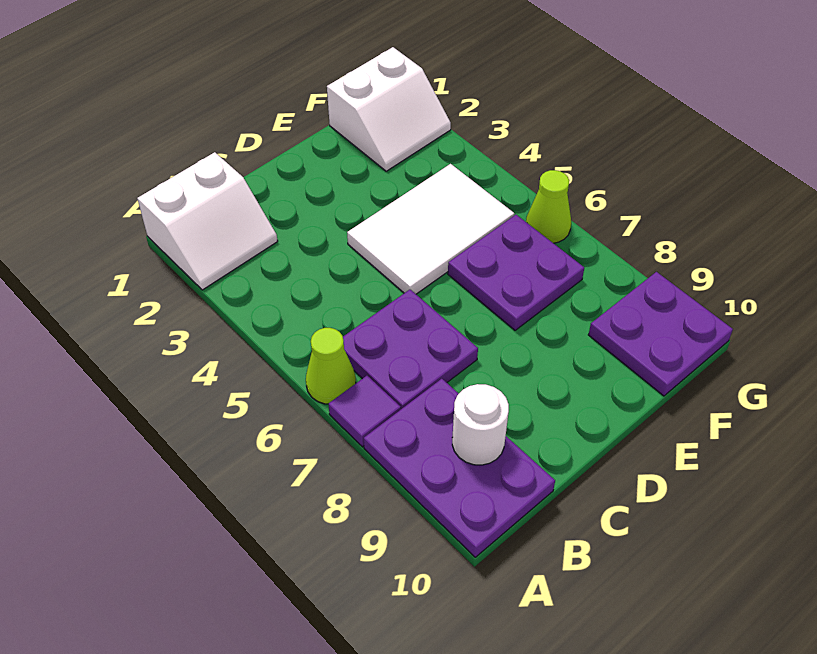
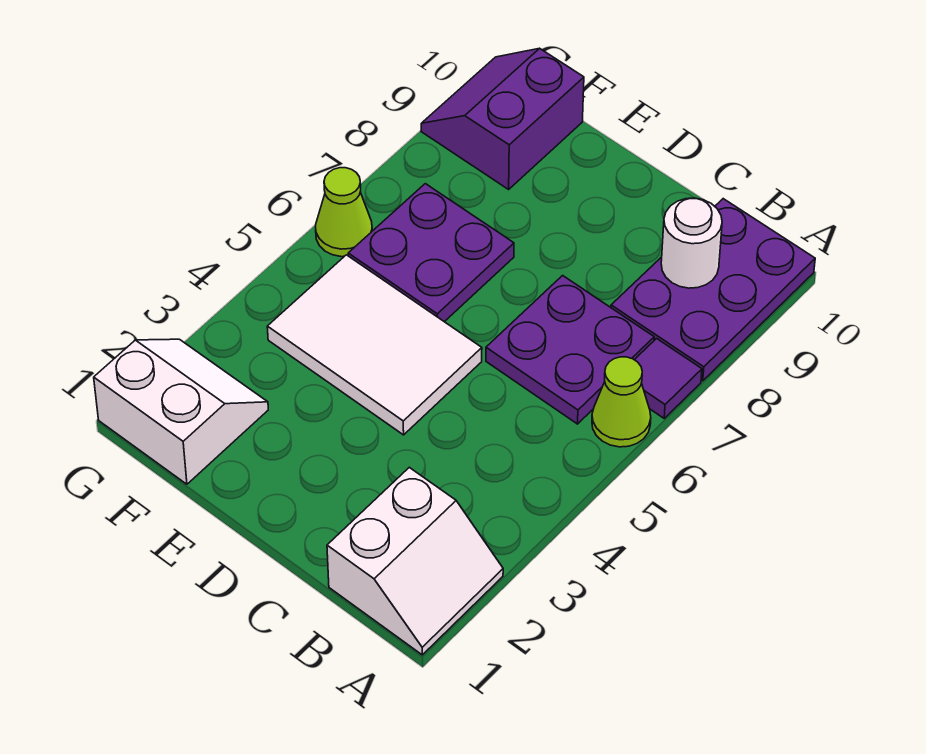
white slope A1:B2 level 1 top 1 -> white slope A1:B2 level 1 top B
purple plate F9:G10 level 1 -> purple slope F9:G10 level 1 top F

